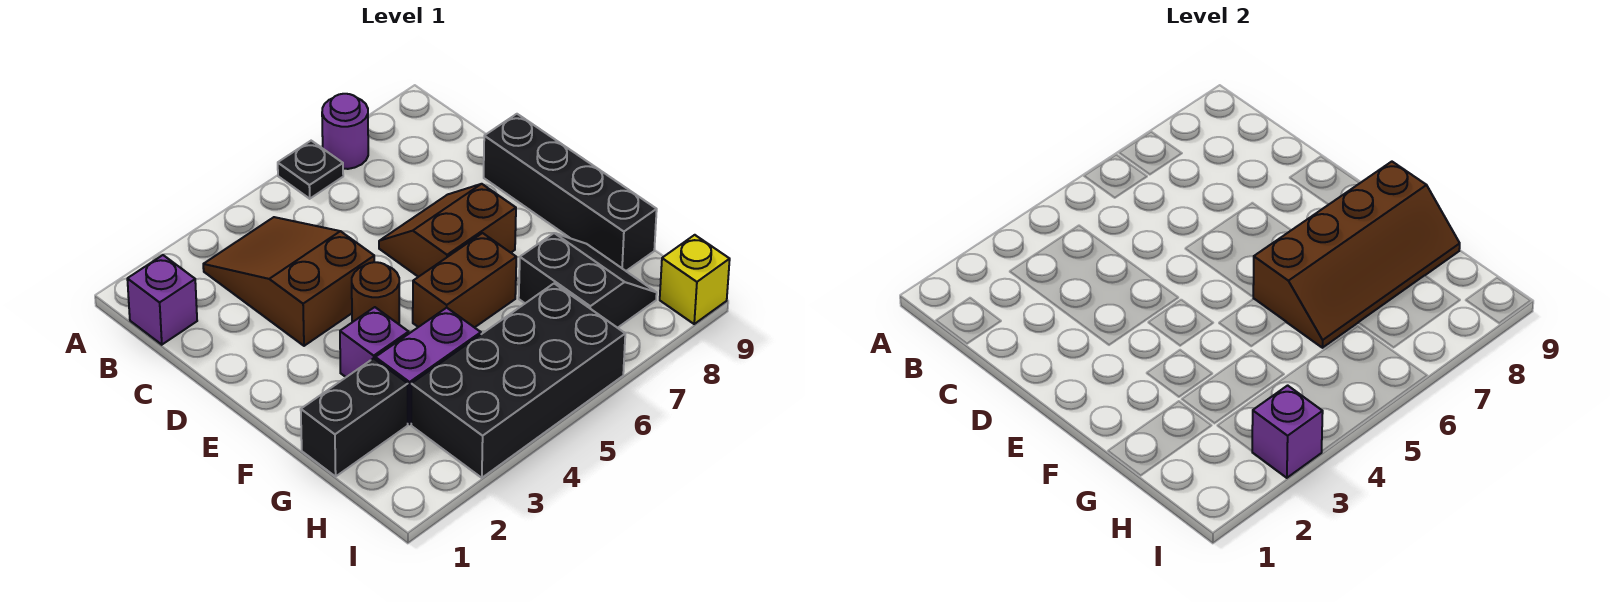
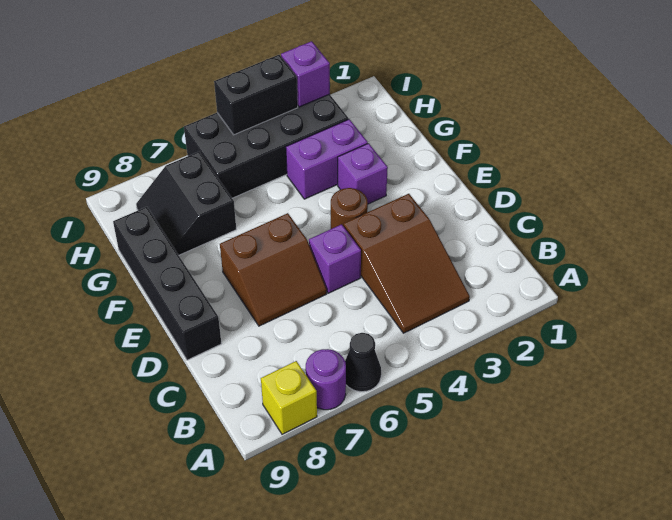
black plate A6 level 1 -> black cone A6 level 1
purple brick B1 level 1 -> purple brick D5 level 1
brown brick F5:F6 level 1 -> none
brown slope F6:G9 level 2 top F -> none
black brick G1:G2 level 1 -> black brick I4:I5 level 2
yellow brick I9 level 1 -> yellow brick A8 level 1

